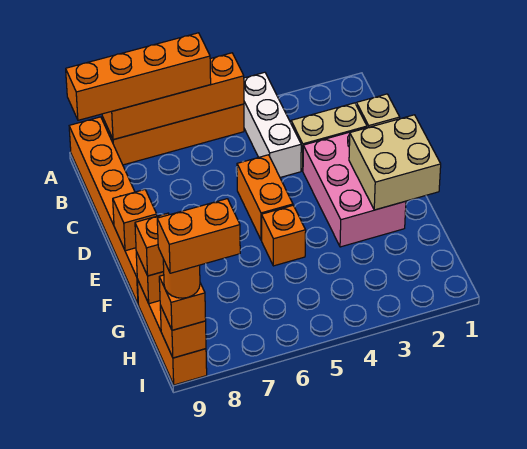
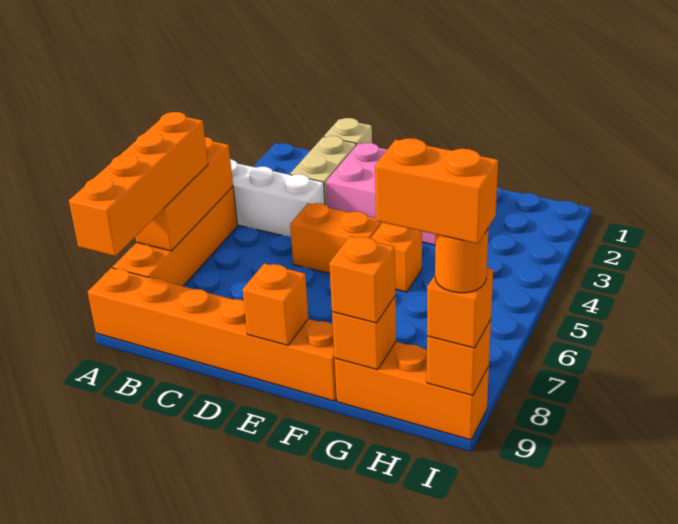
orange brick A5:A8 level 2 -> orange brick A5:A7 level 2
tan brick E1:F2 level 2 -> none
orange brick I8:I9 level 5 -> orange brick H9:I9 level 5

